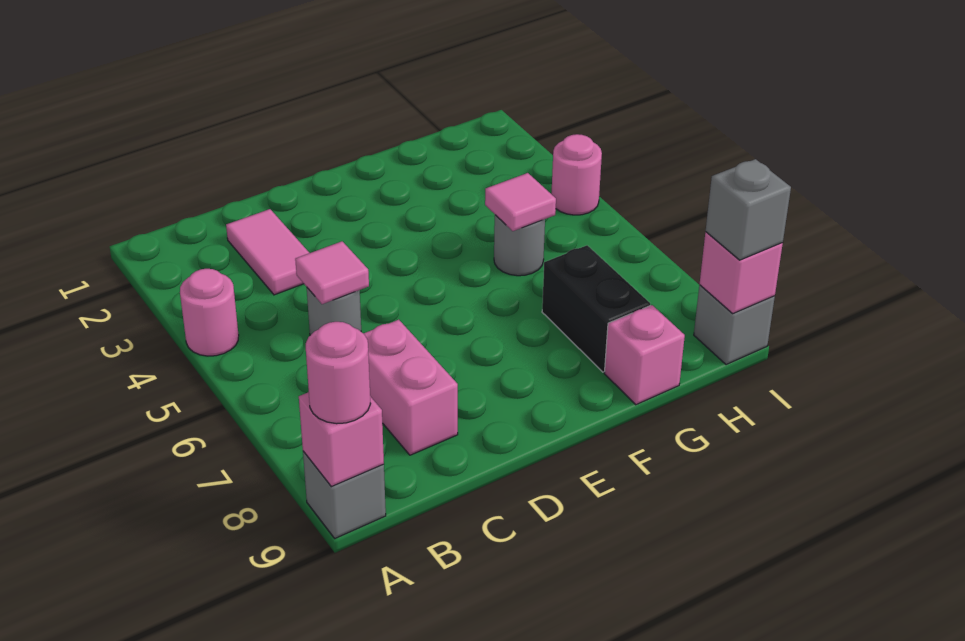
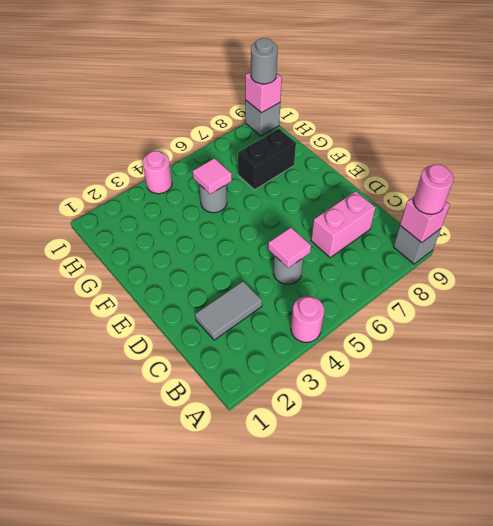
pink tile C2:C3 level 1 -> grey tile C2:C3 level 1
pink brick G9 level 1 -> none
grey brick I9 level 3 -> grey round brick I9 level 3

